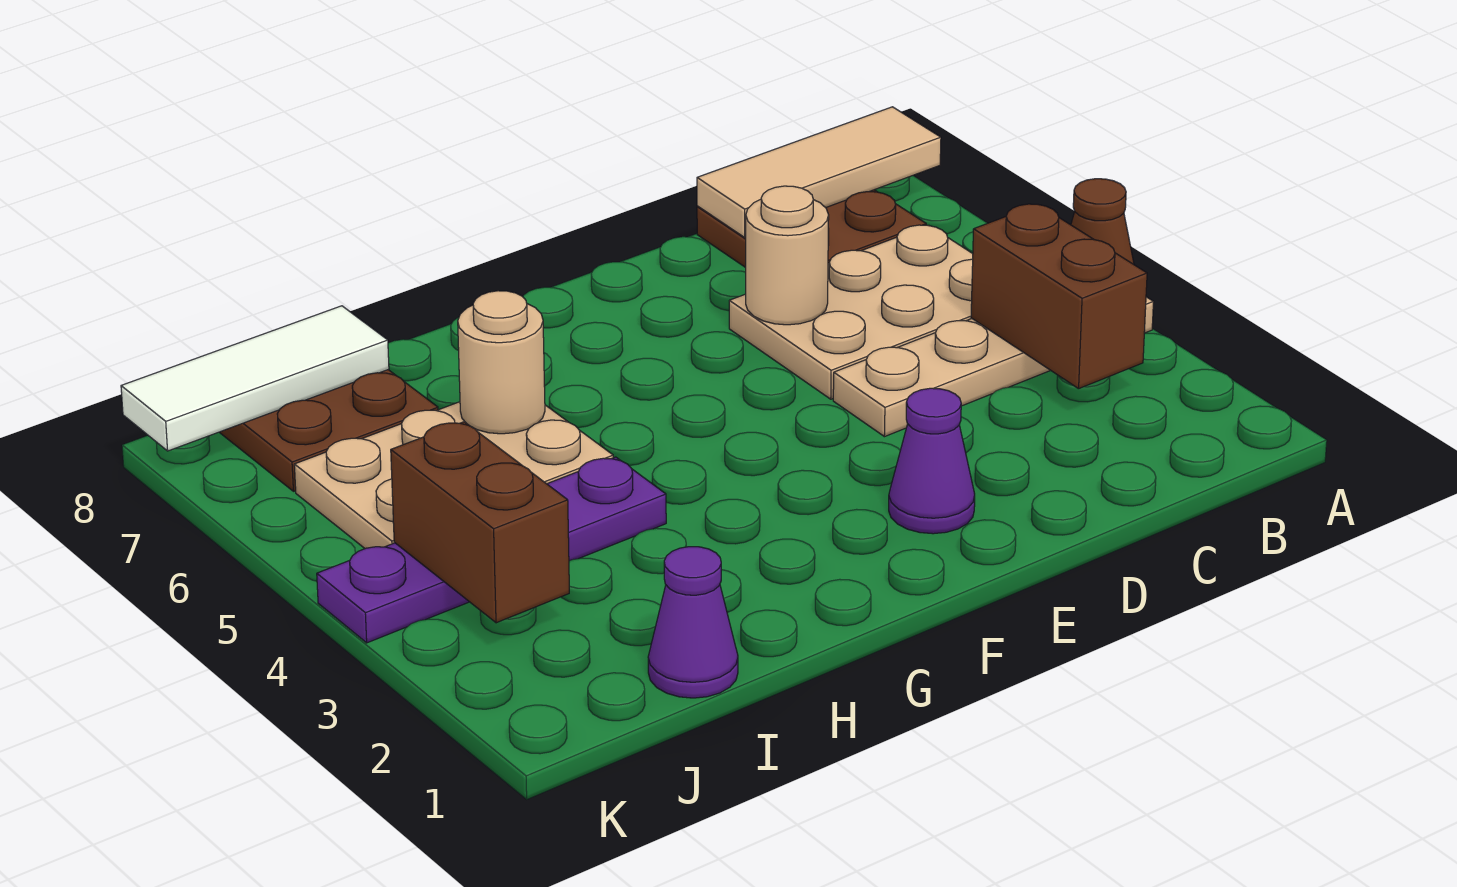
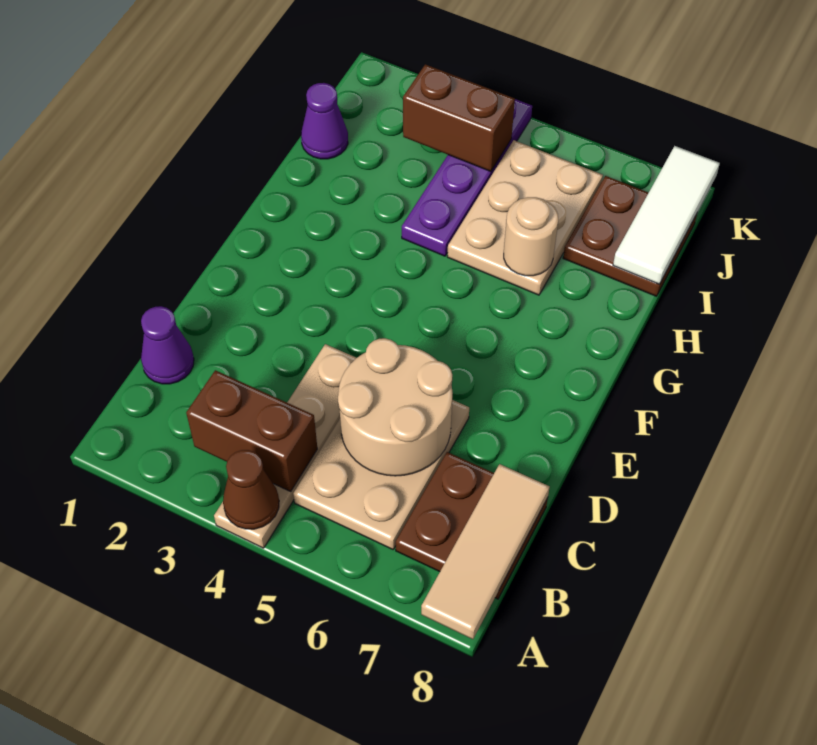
tan round brick D6 level 2 -> tan round brick C5:D6 level 2
purple cone E2 level 1 -> purple cone C1 level 1

